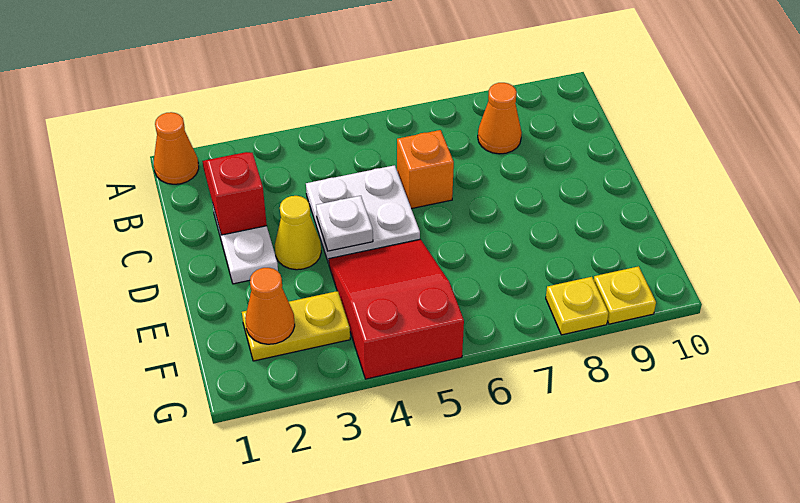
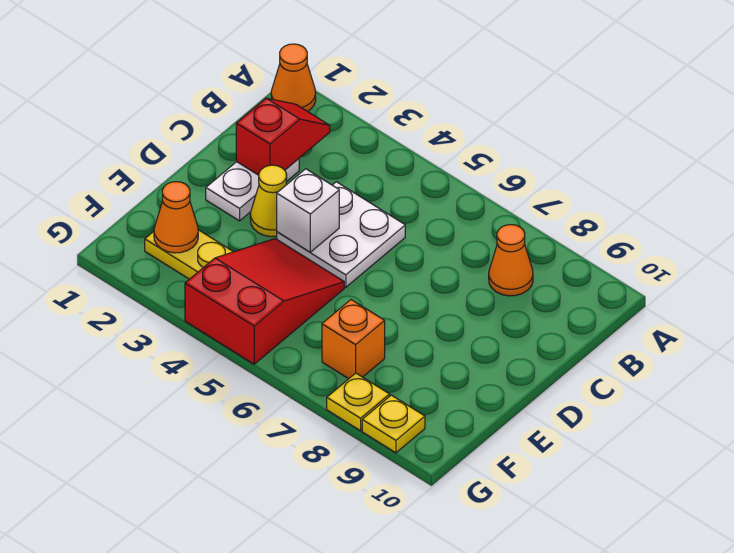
orange brick C6 level 1 -> orange brick F7 level 1
white plate D4 level 2 -> white brick D4 level 2

